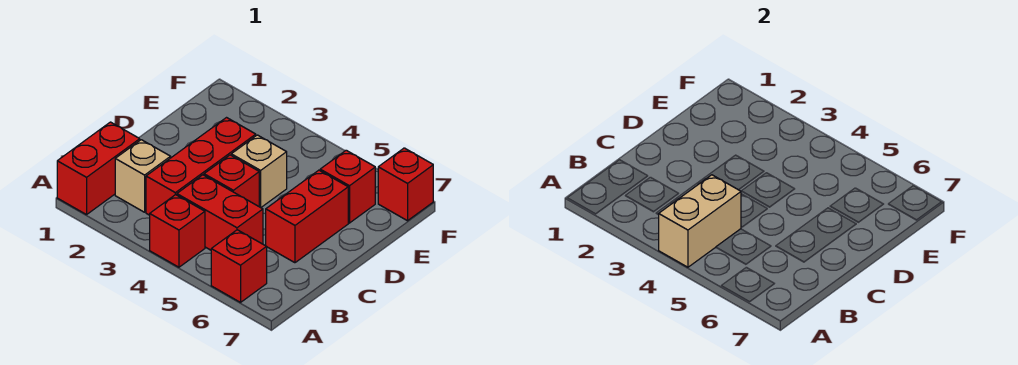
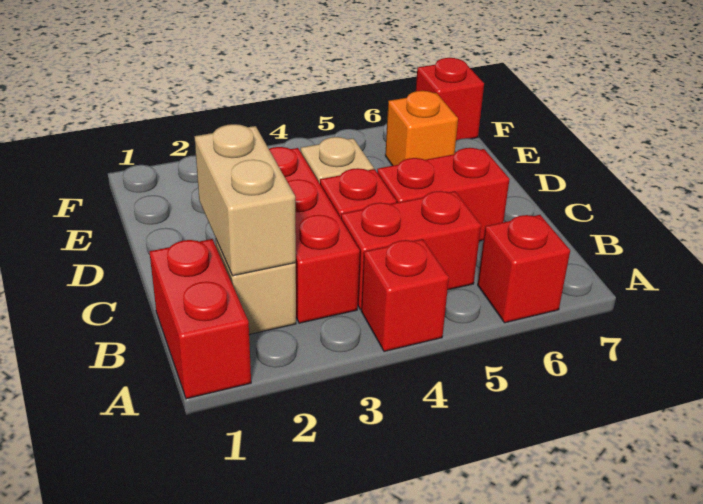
tan brick A4:B4 level 2 -> tan brick B2:C2 level 2
red brick C6:D6 level 1 -> red brick C5:C6 level 1
red brick E6 level 1 -> orange brick E6 level 1

